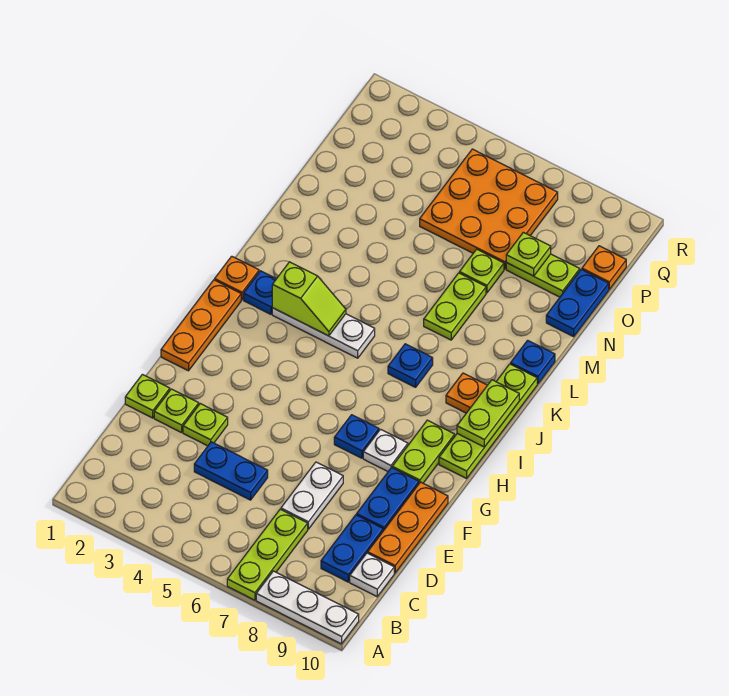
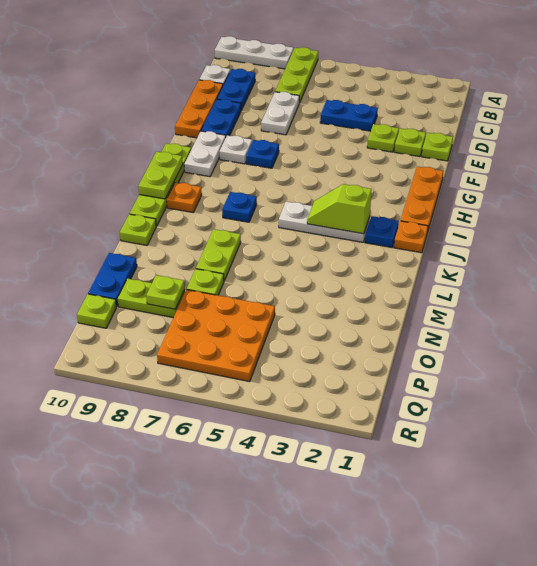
lime plate G9:H9 level 1 -> white plate G9:H9 level 1
blue plate L10 level 1 -> lime plate L10 level 1
orange plate P10 level 1 -> lime plate P10 level 1

